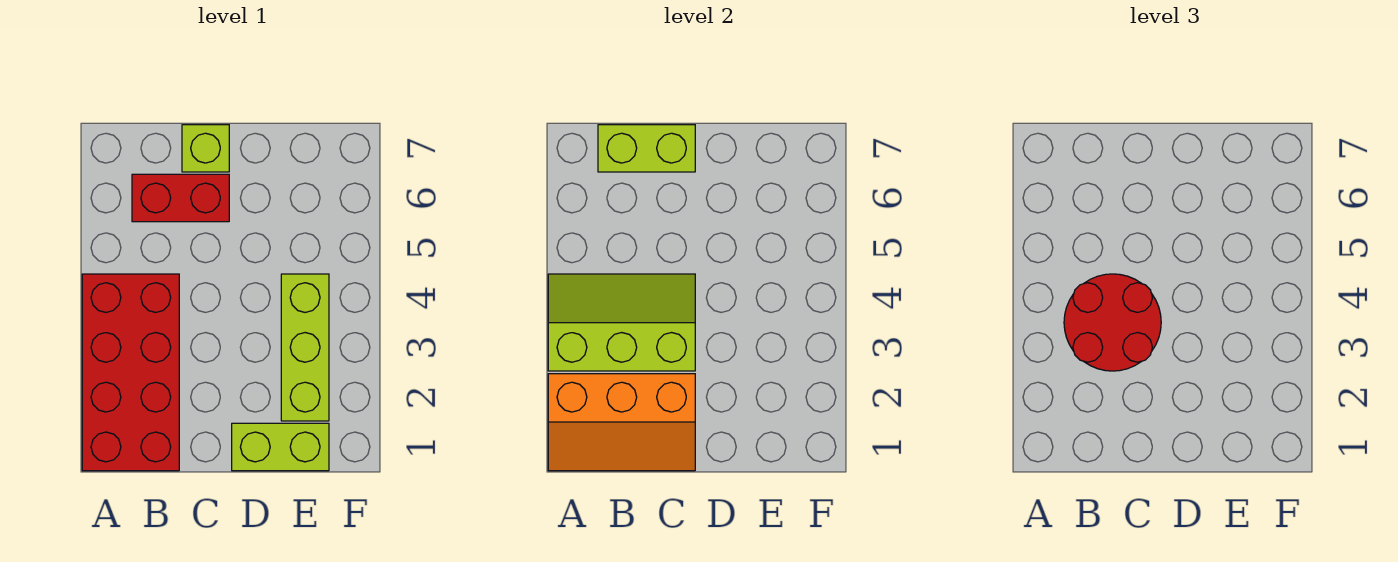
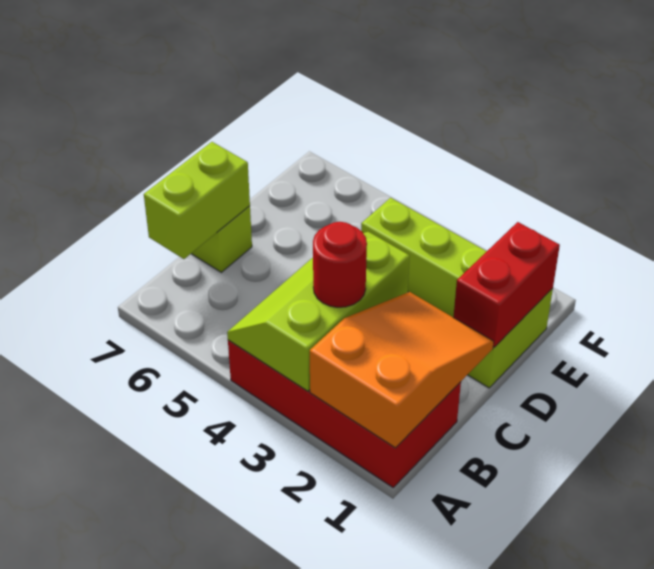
orange slope A1:C2 level 2 top 2 -> orange slope A1:C2 level 2 top A
red round brick B3:C4 level 3 -> red round brick B3 level 3
red brick B6:C6 level 1 -> red brick D1:E1 level 2

